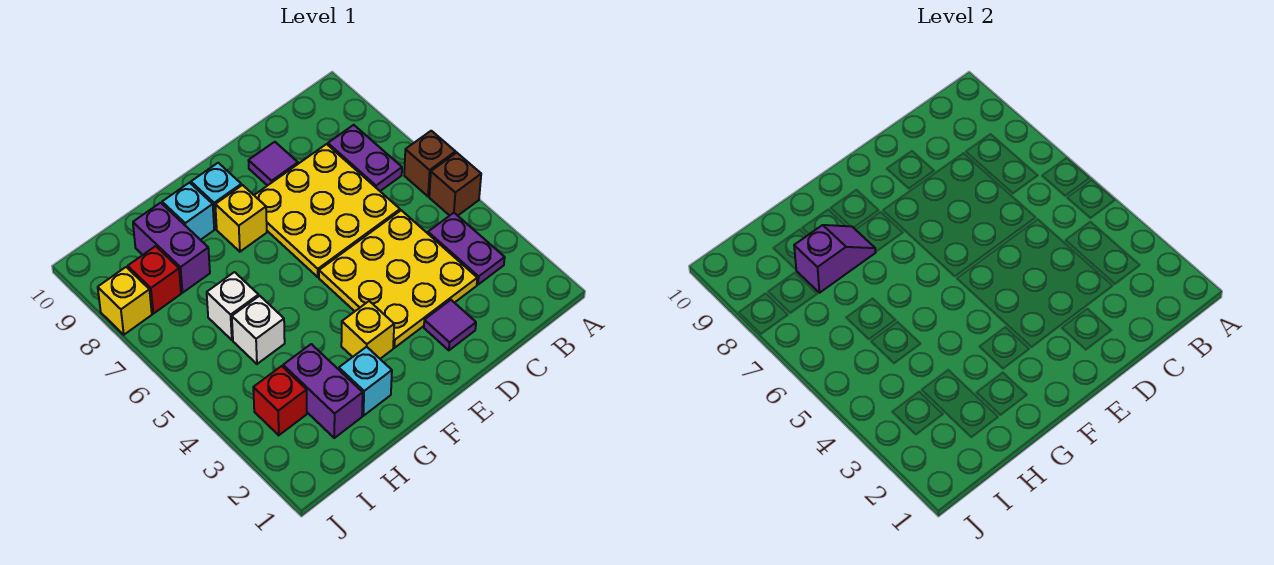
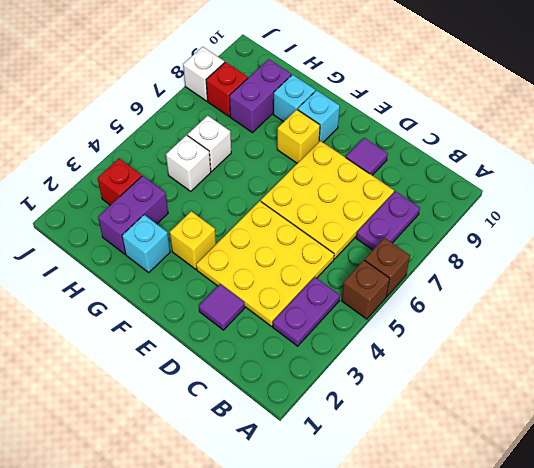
purple slope G8:H8 level 2 top H -> none
yellow brick J8 level 1 -> white brick J8 level 1

